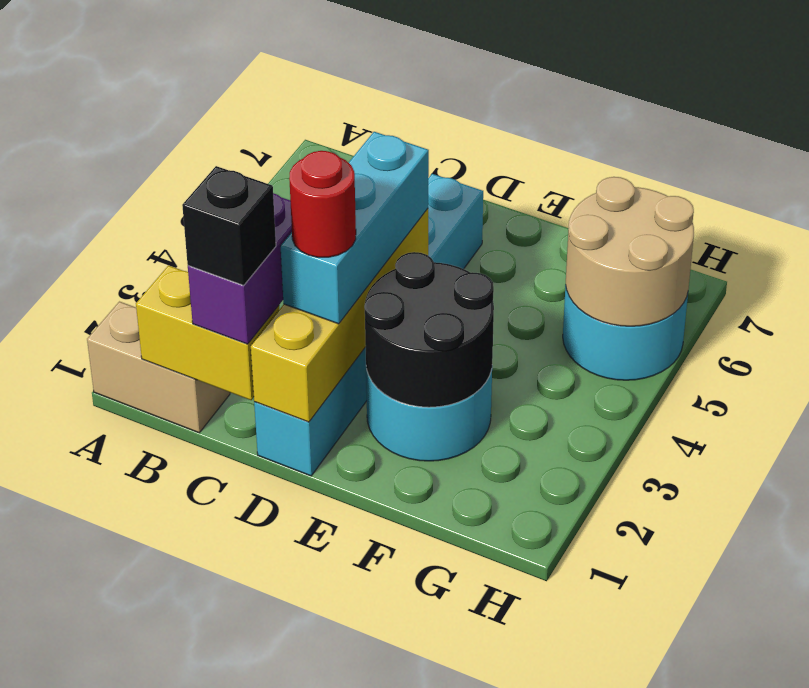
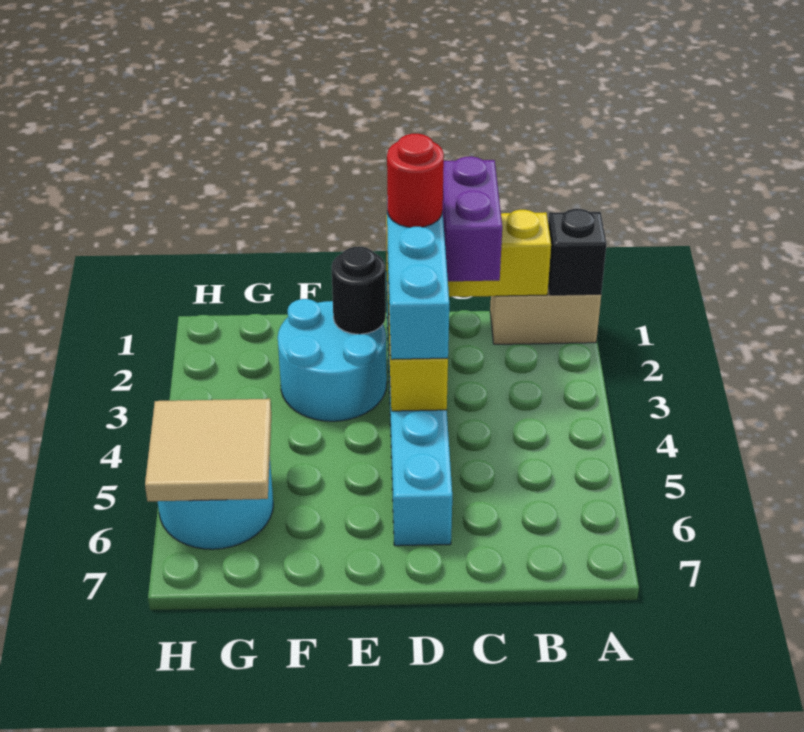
black brick C1 level 4 -> black brick A1 level 2
black round brick E2:F3 level 2 -> black round brick E2 level 2
tan round brick G5:H6 level 2 -> tan tile G5:H6 level 2

